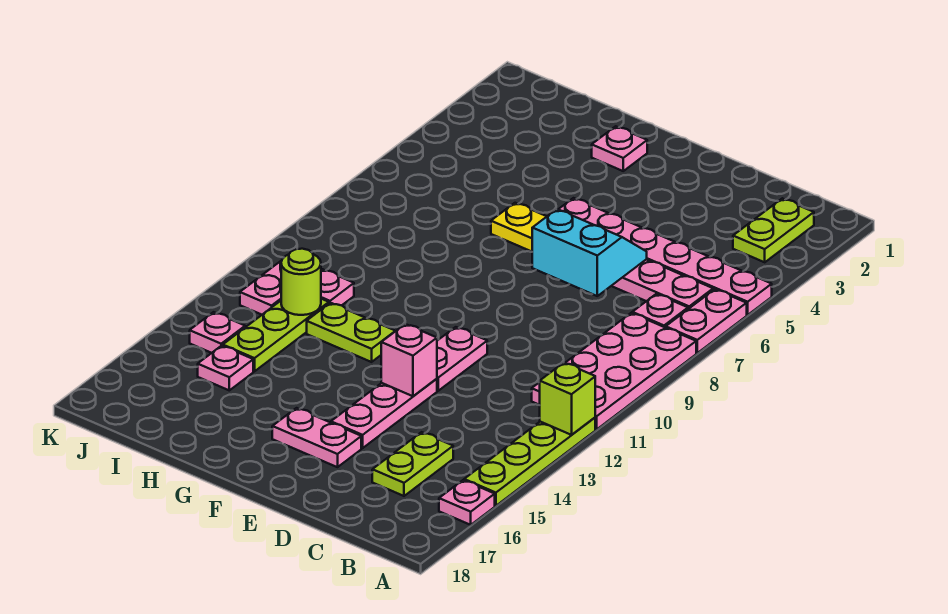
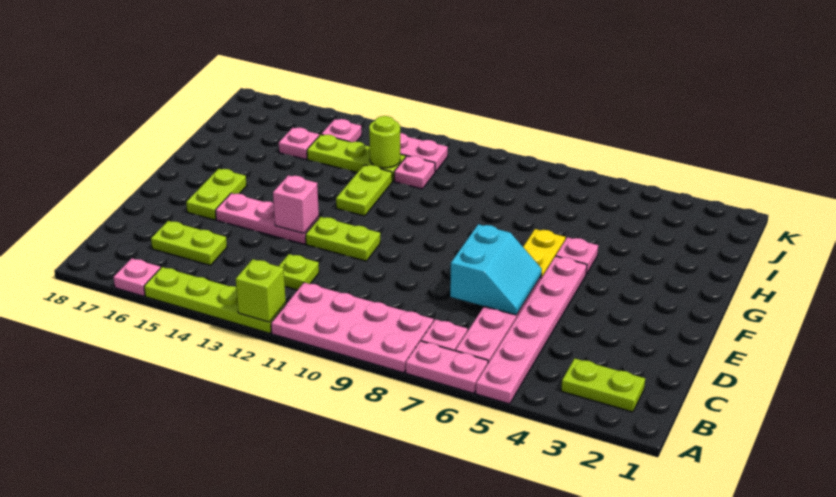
none -> lime plate C12 level 1
pink plate E11:E12 level 1 -> lime plate E11:E12 level 1
pink plate E16:F16 level 1 -> lime plate E16:F16 level 1
pink plate G2 level 1 -> pink plate G5 level 1

